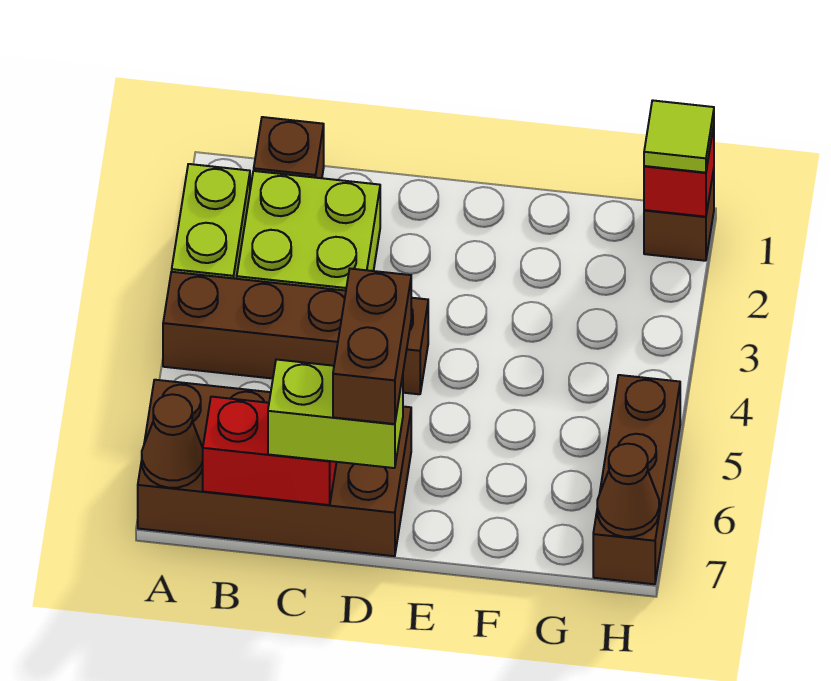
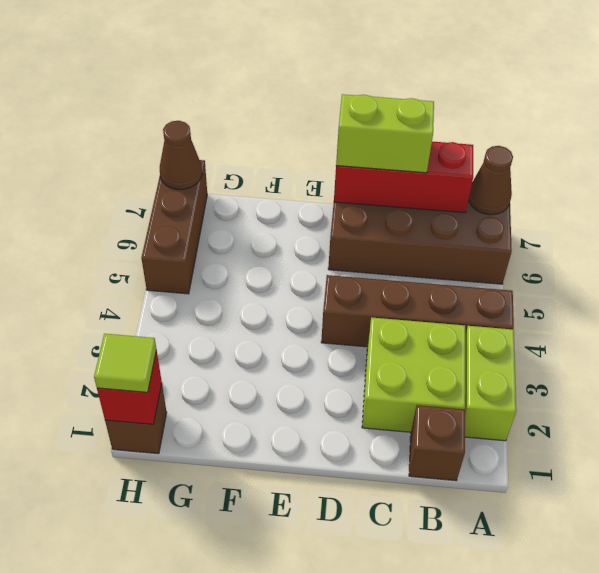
red brick B7:C7 level 2 -> red brick B7:D7 level 2
brown brick D6:D7 level 4 -> none

